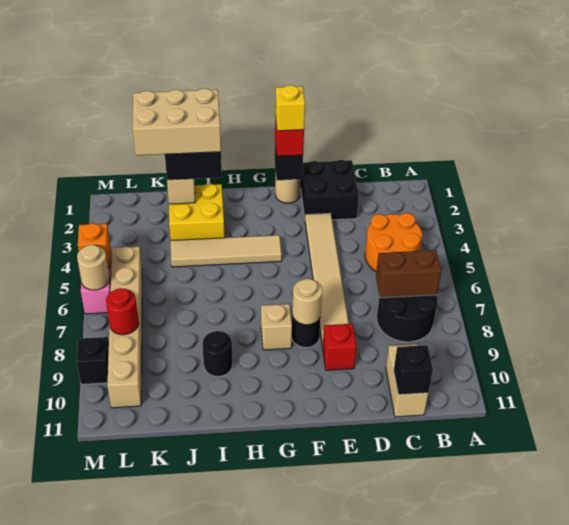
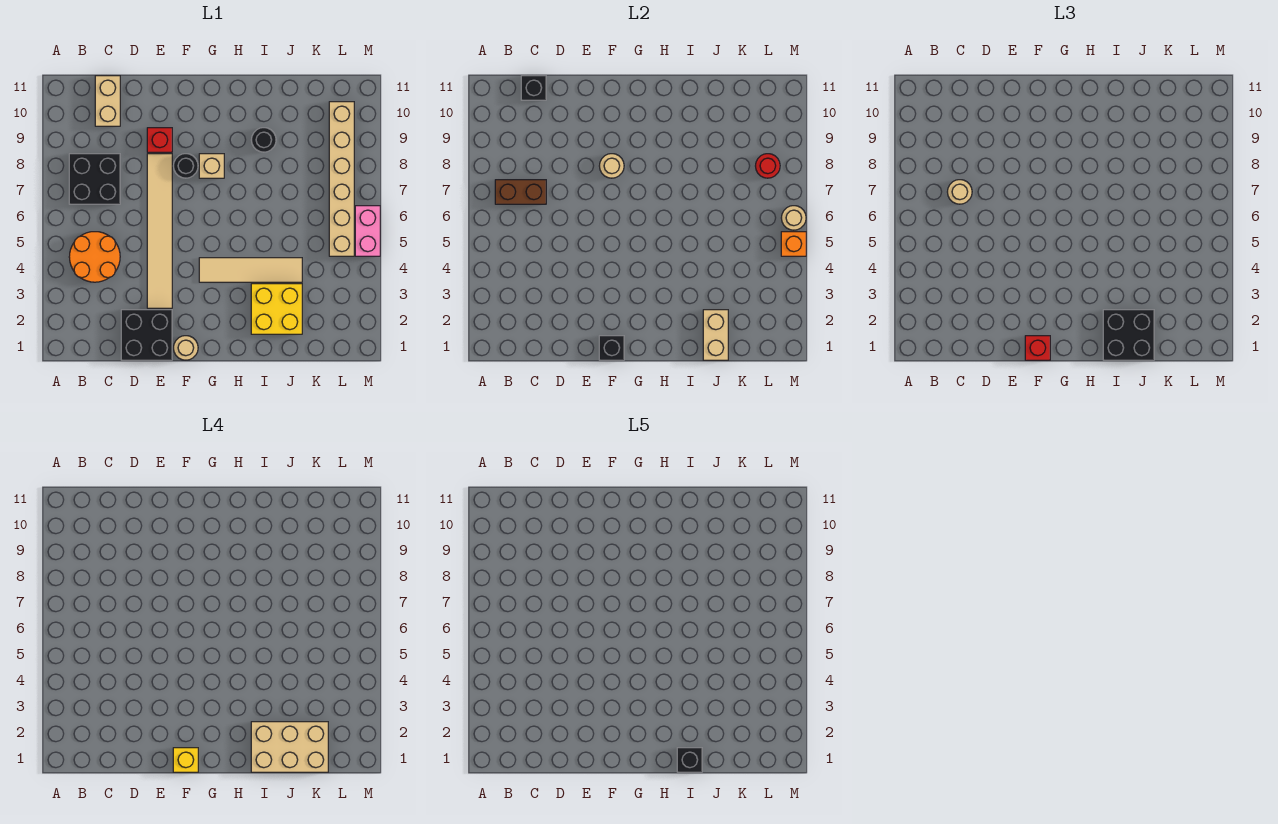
black round brick B7:C8 level 1 -> black brick B7:C8 level 1
none -> tan round brick C7 level 3
black brick M9 level 1 -> black brick I1 level 5

